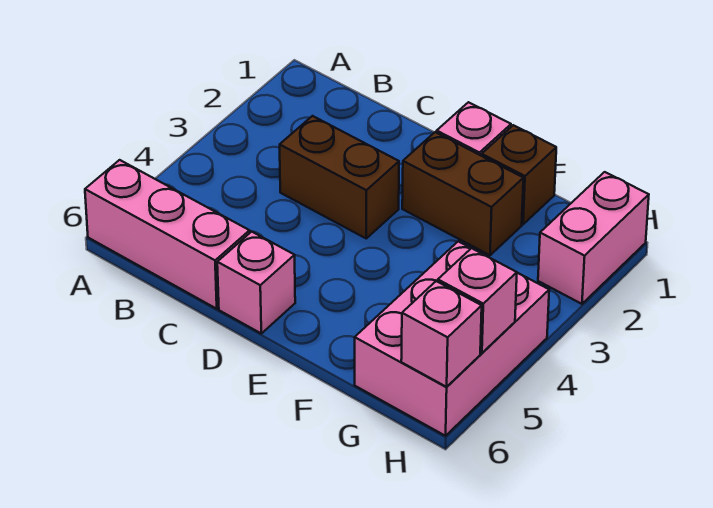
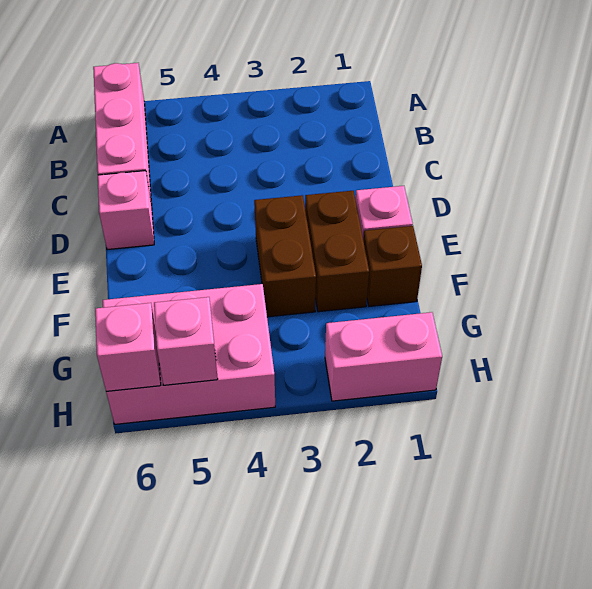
brown brick C3:D3 level 1 -> brown brick E3:F3 level 1

